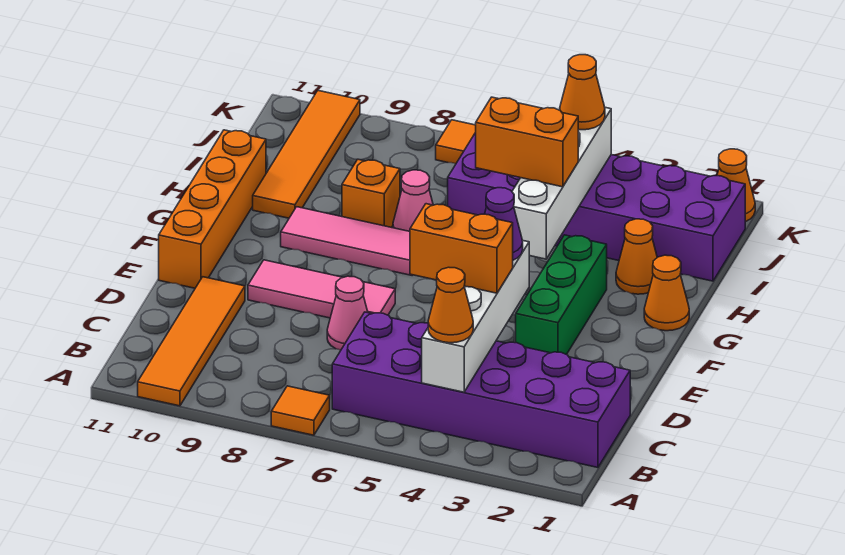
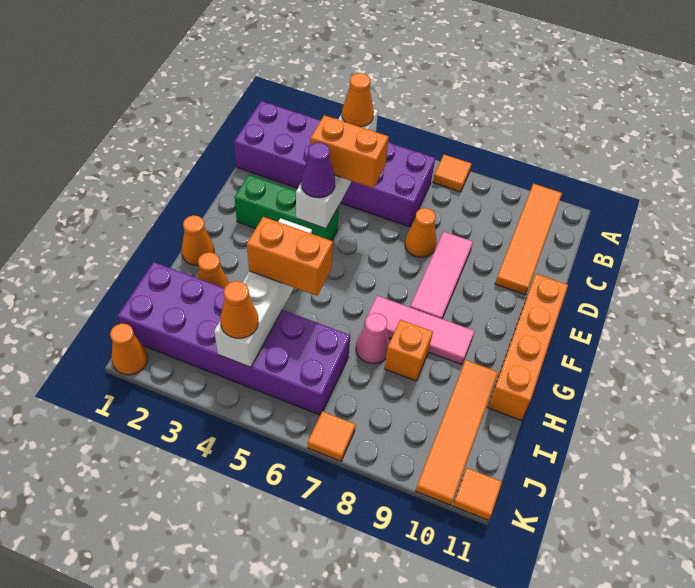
pink cone D7 level 1 -> orange cone D7 level 1
green brick E3:G3 level 1 -> green brick E2:E4 level 1
pink tile E7:E9 level 1 -> pink tile D8:F8 level 1
none -> orange tile K11 level 1

